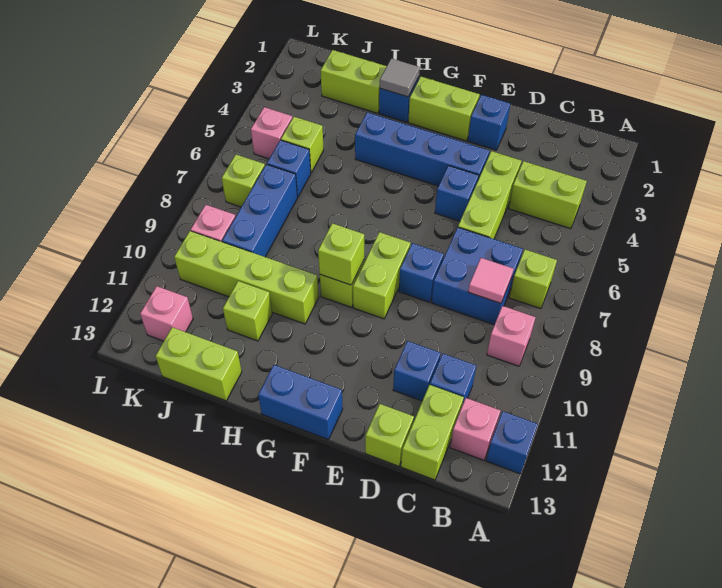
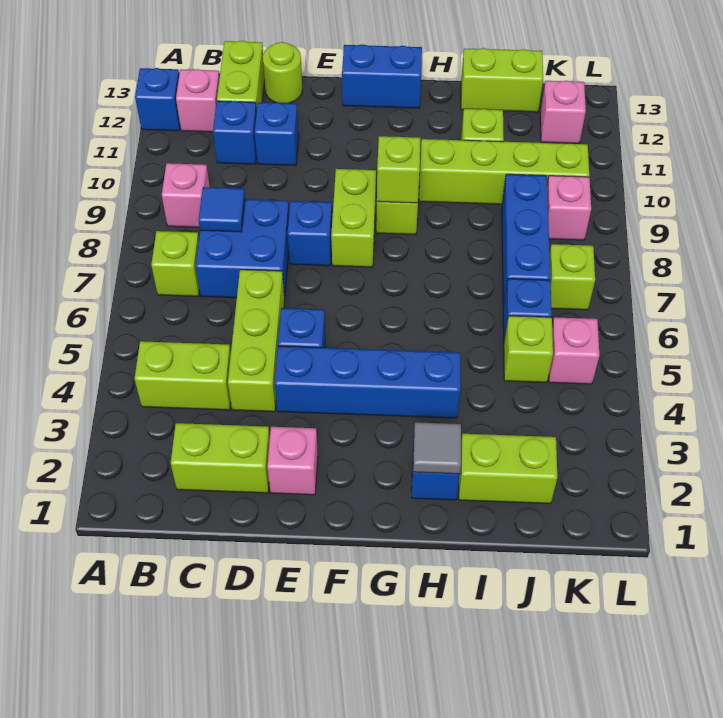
pink tile C8 level 2 -> blue tile C8 level 2
lime brick D13 level 1 -> lime round brick D13 level 1
blue brick E2 level 1 -> pink brick E2 level 1
lime brick F2:G2 level 1 -> lime brick C2:D2 level 1

